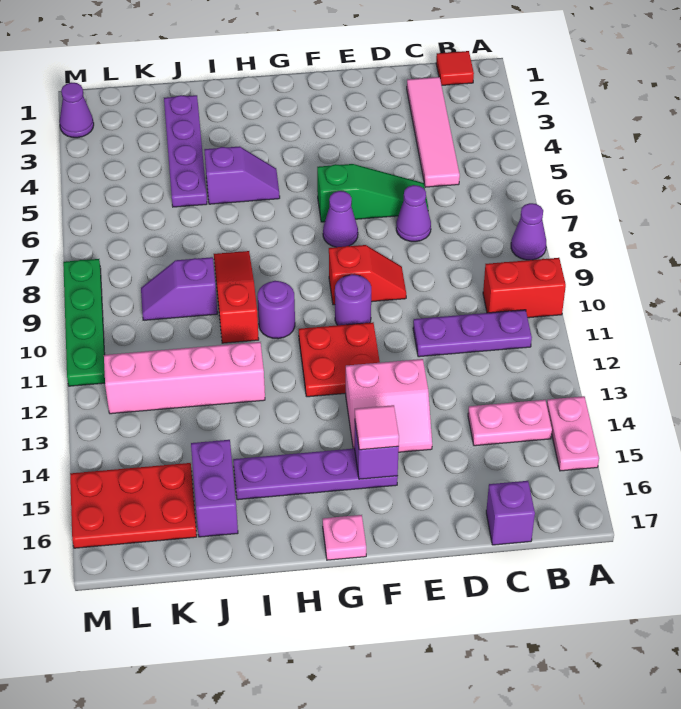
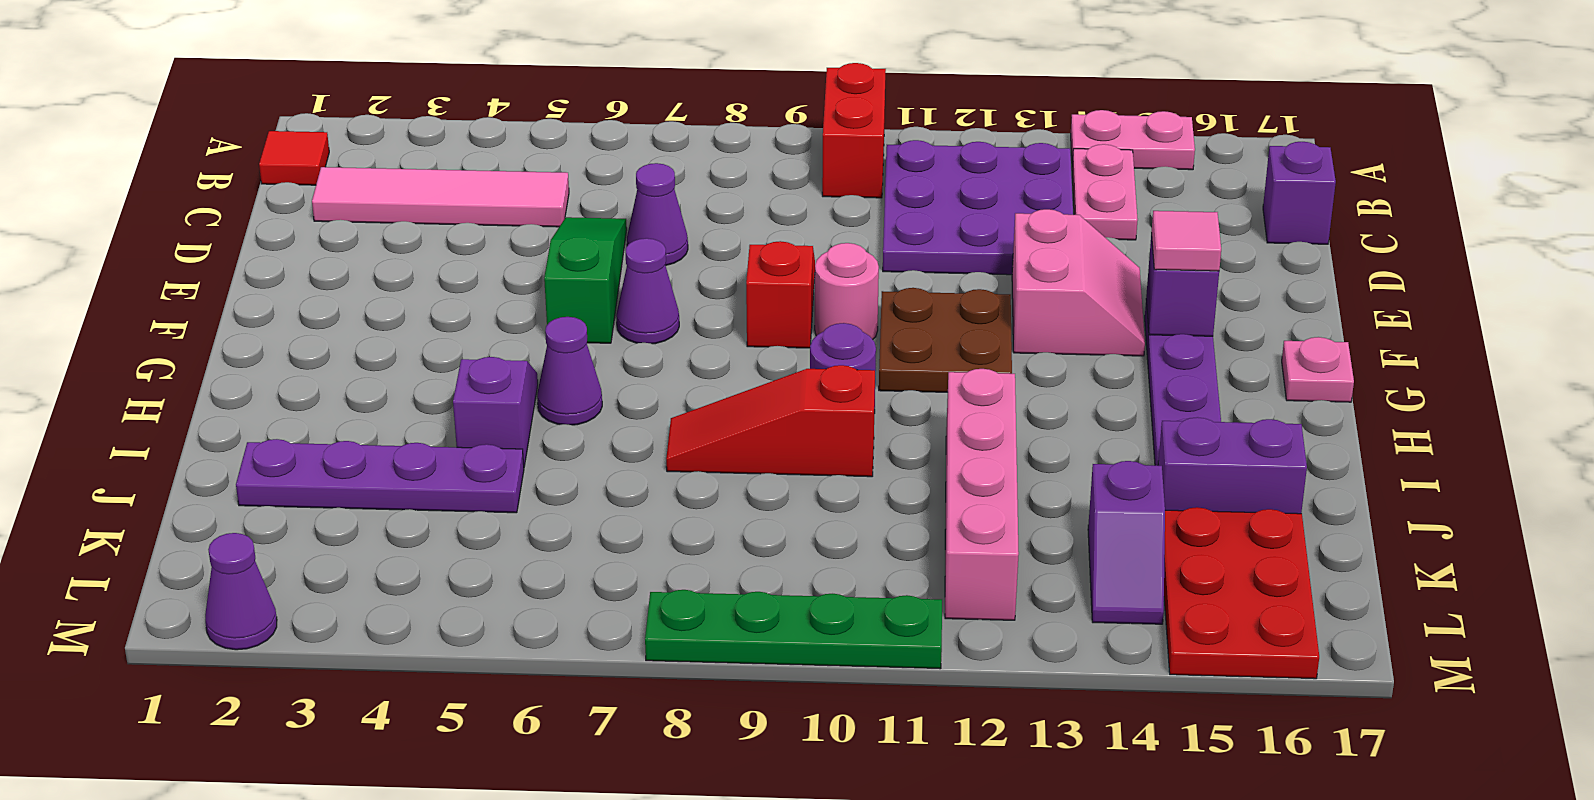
purple cone A8 level 1 -> purple cone H6 level 1
purple plate B11:D11 level 1 -> purple plate B11:D13 level 1
purple round brick F10 level 1 -> pink round brick F10 level 1
red plate F11:G12 level 1 -> brown plate F11:G12 level 1
purple slope J9:K9 level 1 top J -> purple slope K14:L14 level 1 top K

